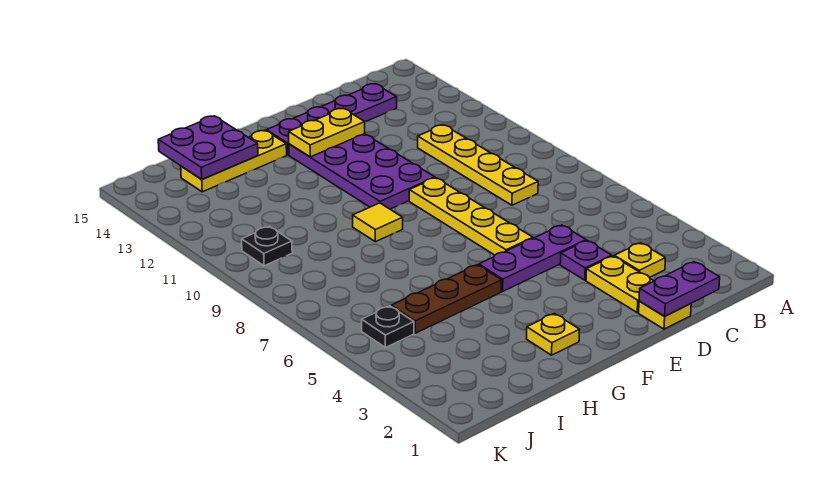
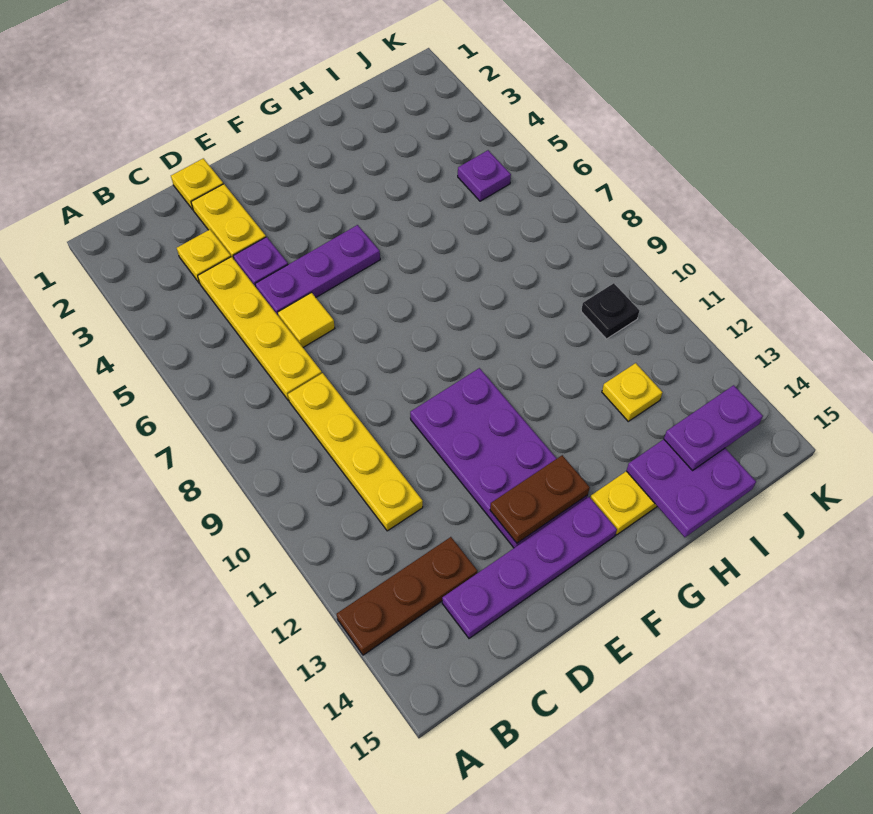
purple plate C1:D1 level 2 -> purple plate I14:J14 level 3
yellow plate E6:E9 level 1 -> yellow plate C4:C7 level 1
yellow plate E13:F13 level 2 -> brown plate E13:F13 level 2
yellow plate G2 level 1 -> yellow plate I12 level 1
brown plate G5:I5 level 1 -> brown plate A13:C13 level 1
yellow tile G9 level 1 -> yellow tile D6 level 1
black plate J5 level 1 -> purple plate J5 level 1

